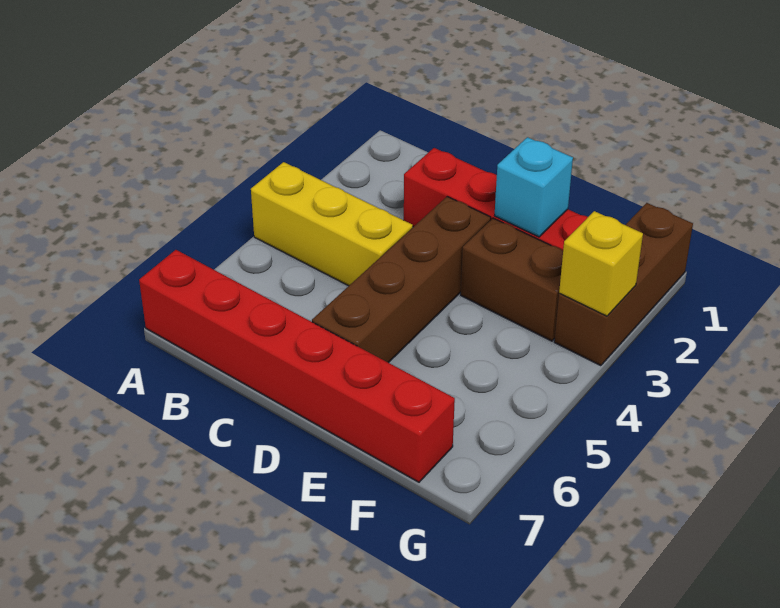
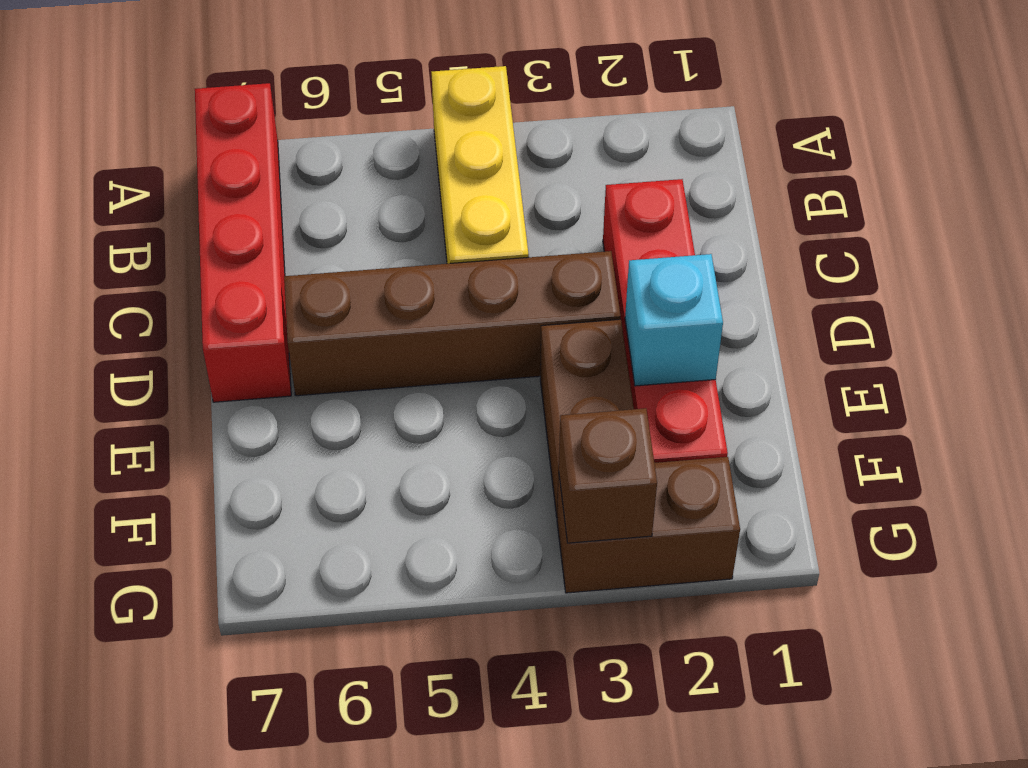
red brick A7:F7 level 1 -> red brick A7:D7 level 1
brown brick G1:G3 level 1 -> brown brick G2:G3 level 1
yellow brick G3 level 2 -> brown brick G3 level 2

